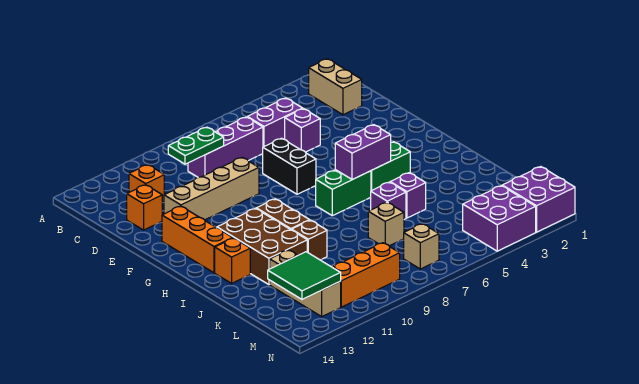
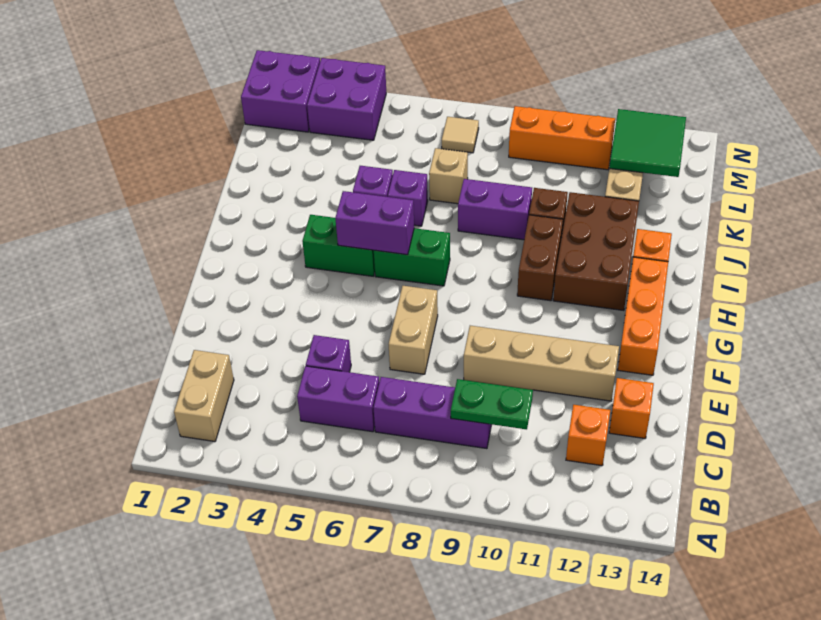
black brick E7:F7 level 1 -> tan brick E7:F7 level 1
none -> purple brick J8:J9 level 1
tan brick M7 level 1 -> tan tile M7 level 1

